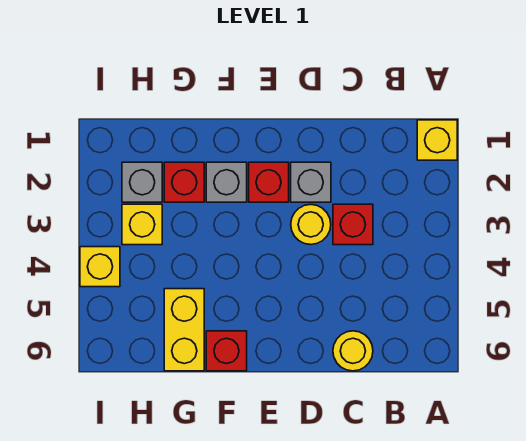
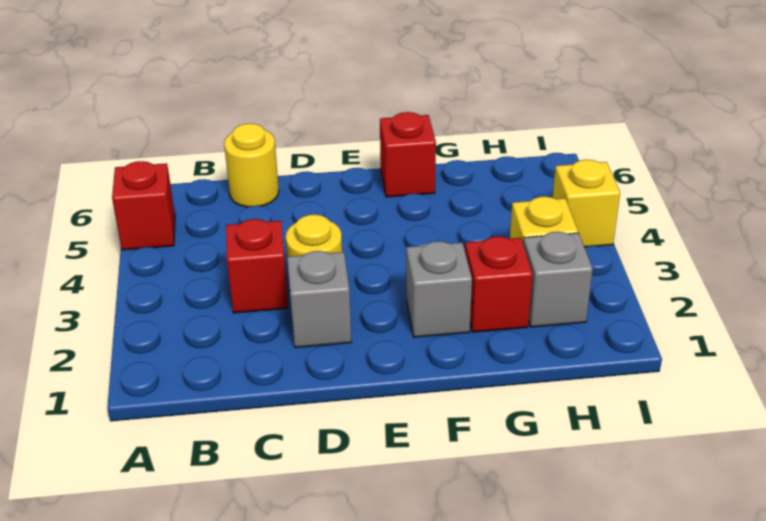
yellow brick A1 level 1 -> none
red brick E2 level 1 -> red brick A5 level 1
yellow brick G5:G6 level 1 -> none

